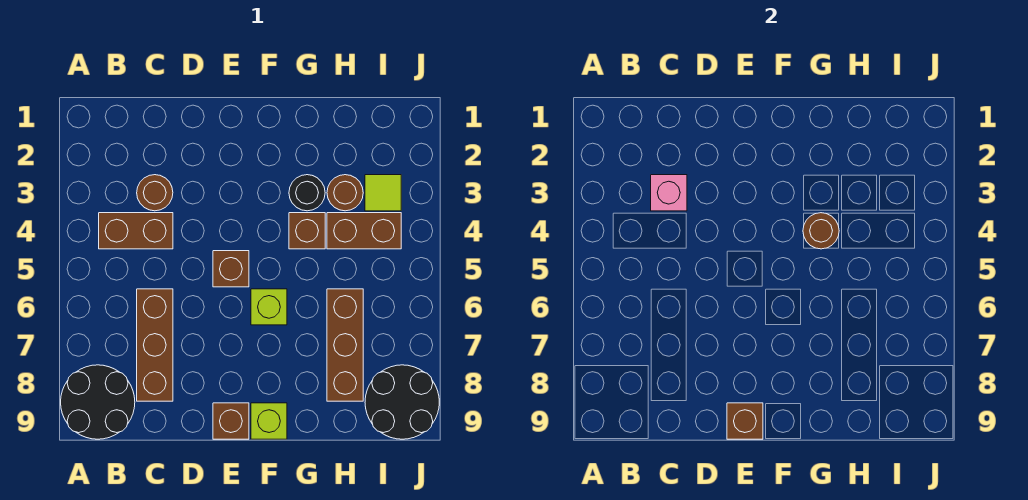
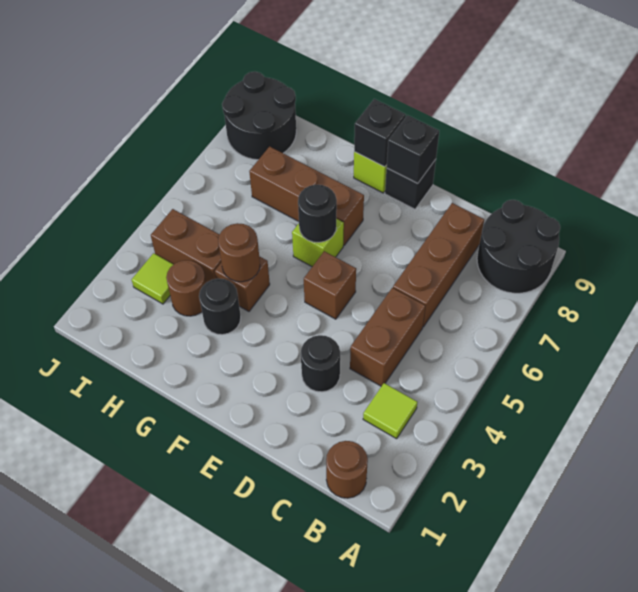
none -> lime tile B3 level 1
brown brick B4:C4 level 1 -> brown brick C4:C5 level 1
brown round brick C3 level 1 -> brown round brick B1 level 1
pink brick C3 level 2 -> none
none -> black round brick D3 level 1
brown brick E9 level 1 -> black brick E9 level 1
brown brick E9 level 2 -> black brick E9 level 2
none -> black round brick F6 level 2
none -> black brick F9 level 2
brown brick H6:H8 level 1 -> brown brick F7:H7 level 1

